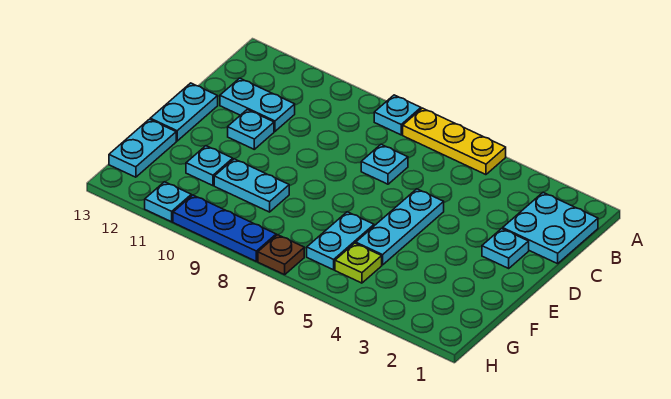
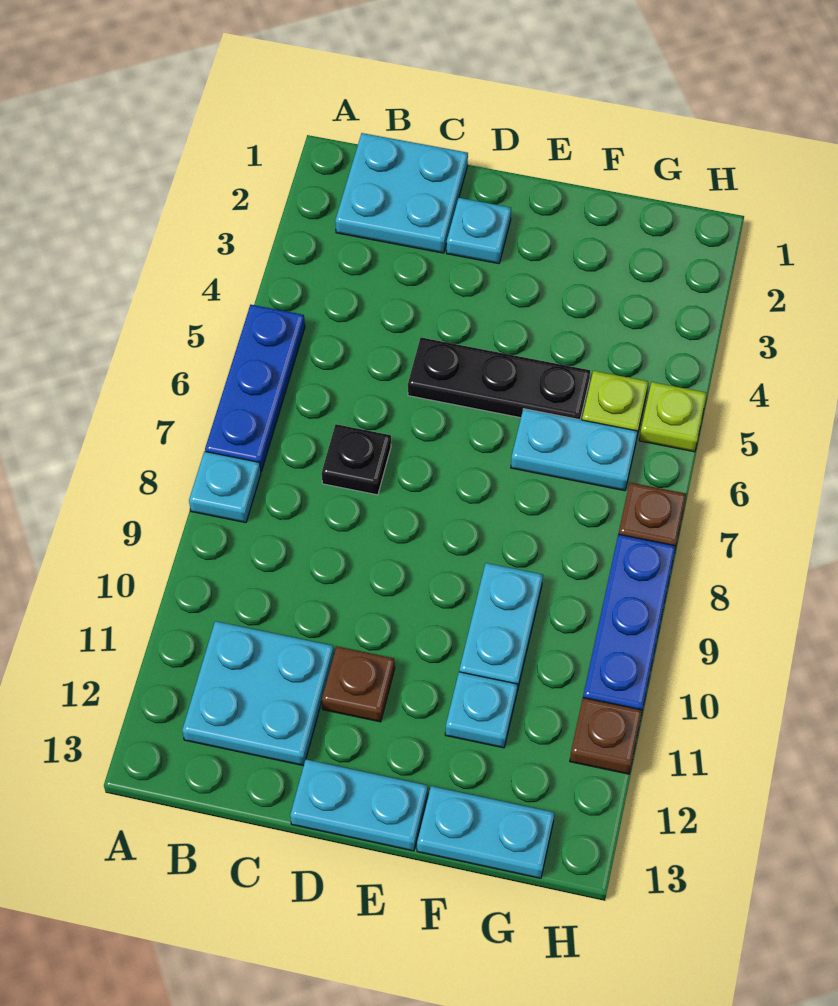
yellow plate A5:A7 level 1 -> blue plate A5:A7 level 1
cyan plate C7 level 1 -> black plate C7 level 1
cyan plate C11:C12 level 1 -> cyan plate B11:C12 level 1
cyan plate D5:F5 level 1 -> black plate D5:F5 level 1
cyan plate D11 level 1 -> brown plate D11 level 1
none -> lime plate H5 level 1
cyan plate H11 level 1 -> brown plate H11 level 1

